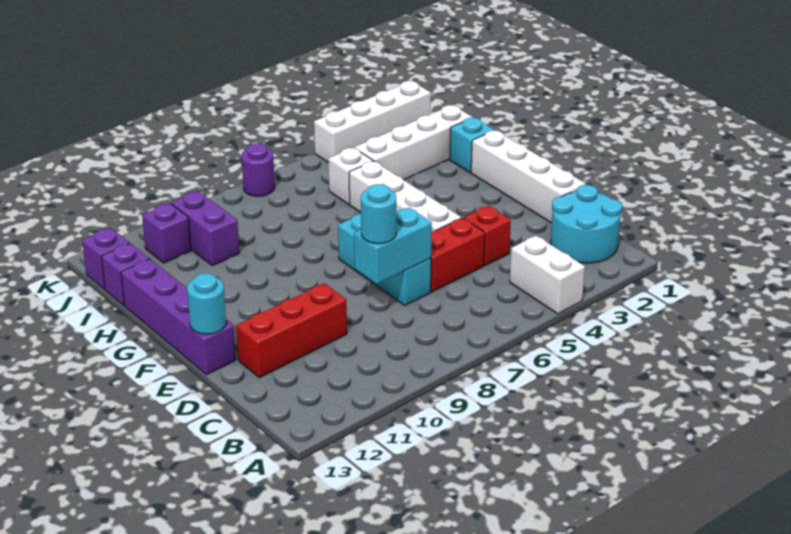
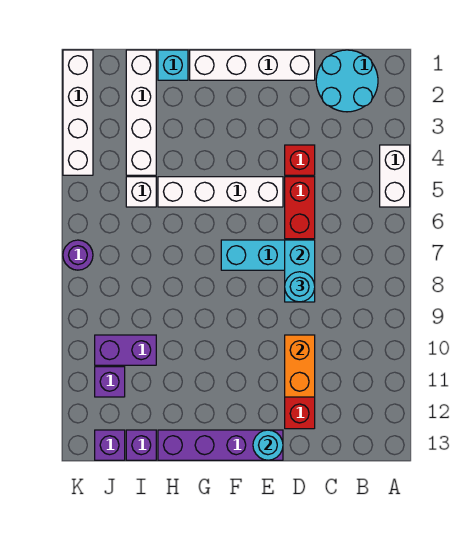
white brick A4:B4 level 1 -> white brick A4:A5 level 1
none -> orange brick D10:D11 level 2

